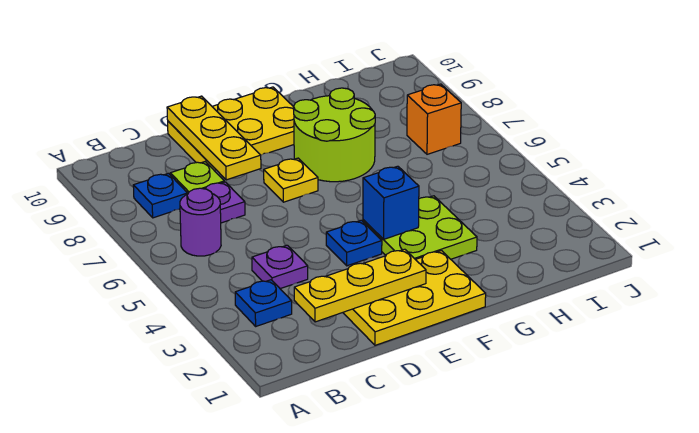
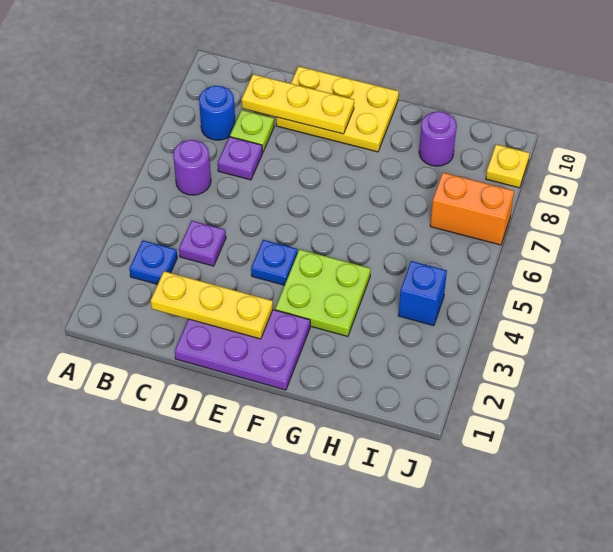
blue plate B8 level 1 -> blue round brick B8 level 1
yellow plate D1:F2 level 1 -> purple plate D1:F2 level 1
yellow plate D8:D10 level 2 -> yellow plate C9:E9 level 2
yellow plate E7 level 1 -> yellow plate J9 level 1
blue brick F4 level 2 -> blue brick I4 level 1
lime round brick F7:G8 level 1 -> none
none -> purple round brick H9 level 1
orange brick I7 level 1 -> orange brick I7:J7 level 1

